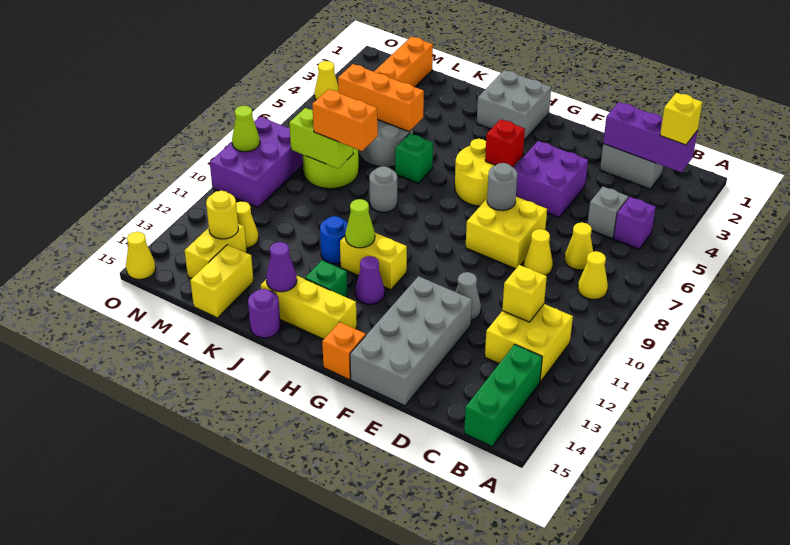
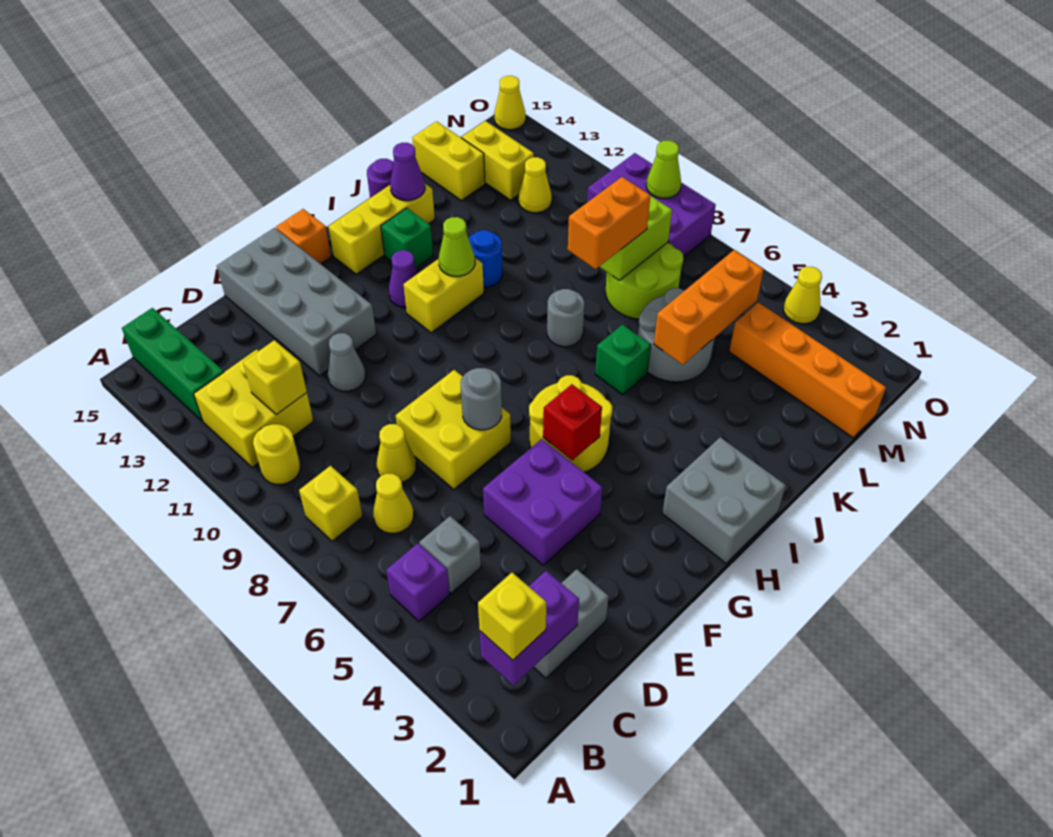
purple brick B2:D2 level 2 -> purple brick B2:C2 level 2
yellow cone B8 level 1 -> yellow brick B8 level 1
yellow round brick M13 level 2 -> yellow round brick B10 level 1

